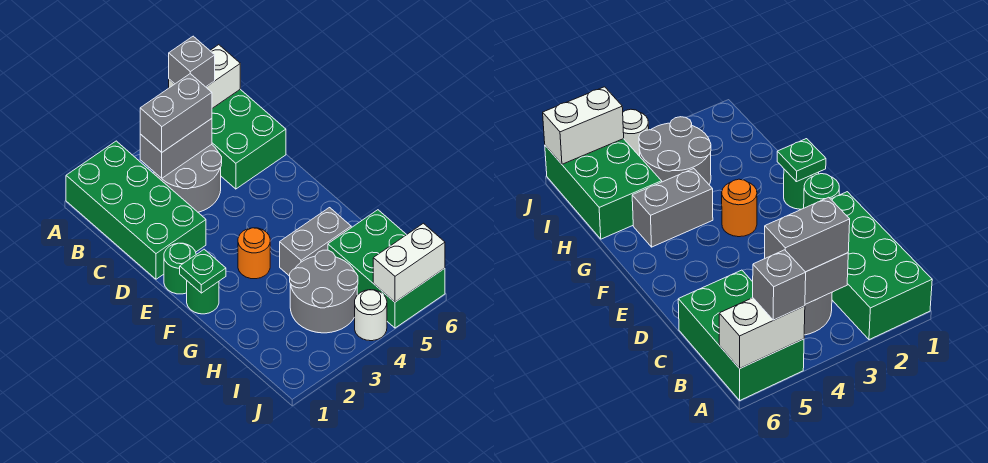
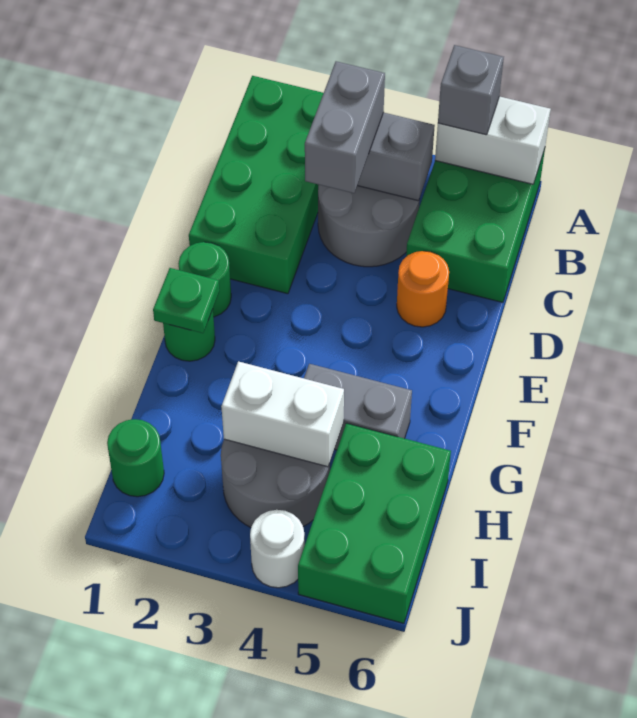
grey brick B3:B4 level 3 -> grey brick B3:C3 level 3
orange round brick F3 level 1 -> orange round brick D5 level 1
none -> green round brick I1 level 1
white brick J5:J6 level 2 -> white brick H3:H4 level 2

